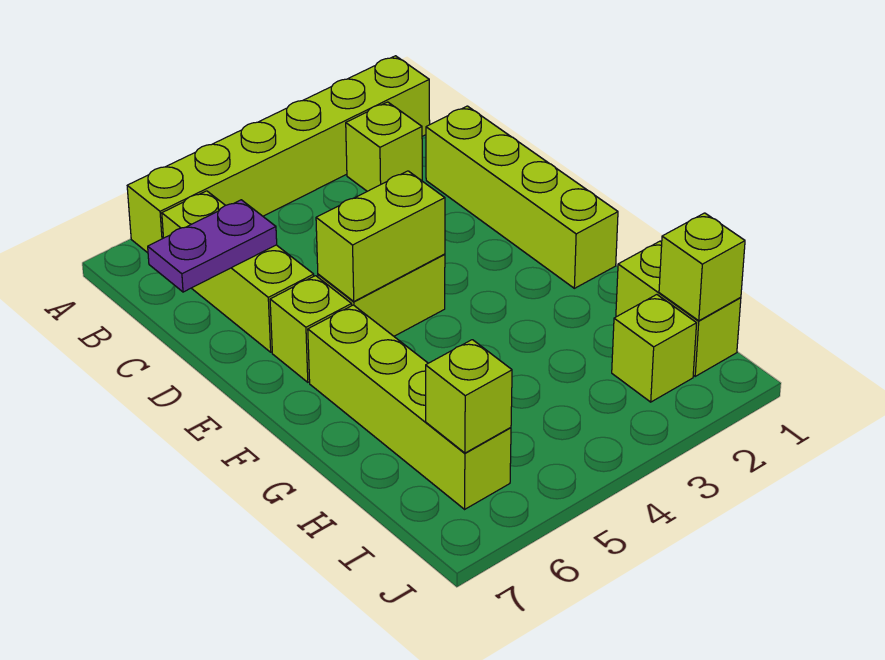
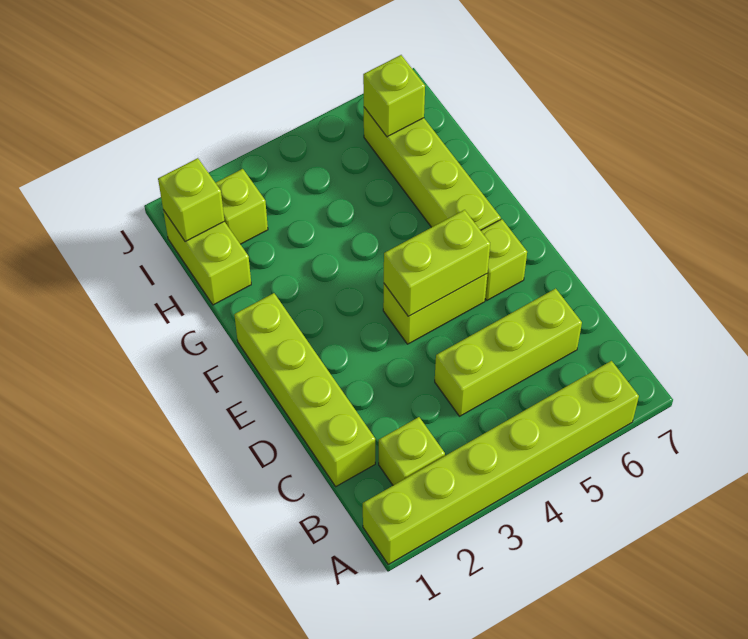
lime brick B6:D6 level 1 -> lime brick C4:C6 level 1
purple plate C6:C7 level 2 -> none

